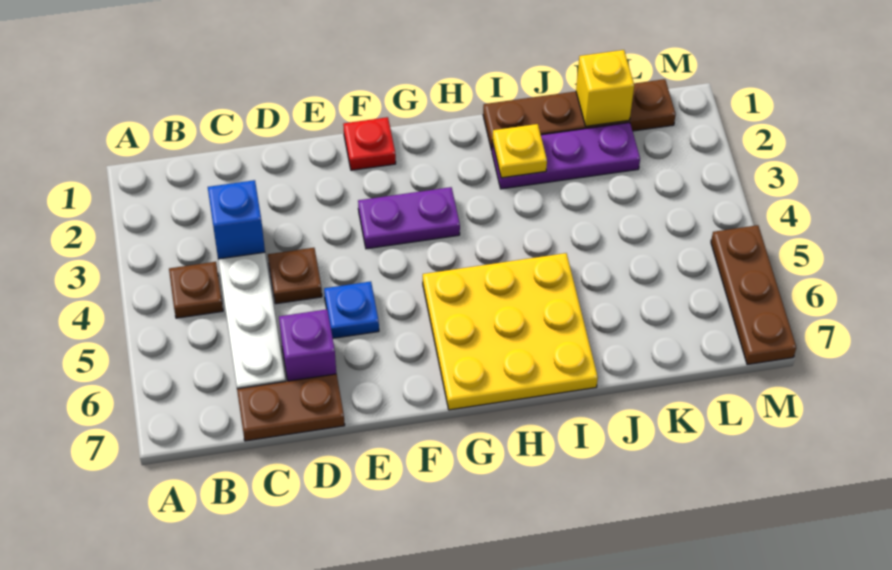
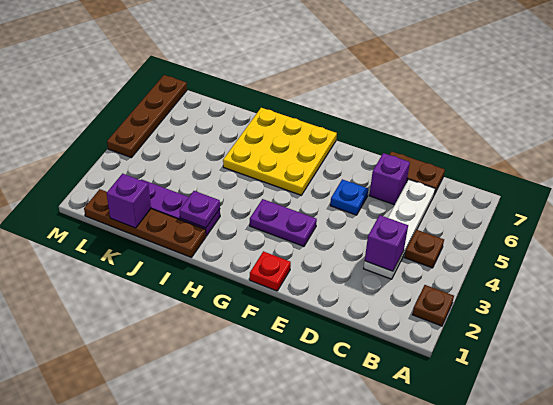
blue brick C3 level 2 -> purple brick C3 level 2
brown plate D4 level 1 -> brown plate A2 level 1
yellow plate I2 level 2 -> purple plate I2 level 2
yellow brick K1 level 2 -> purple brick K1 level 2
brown plate M5:M7 level 1 -> brown plate M4:M7 level 1

